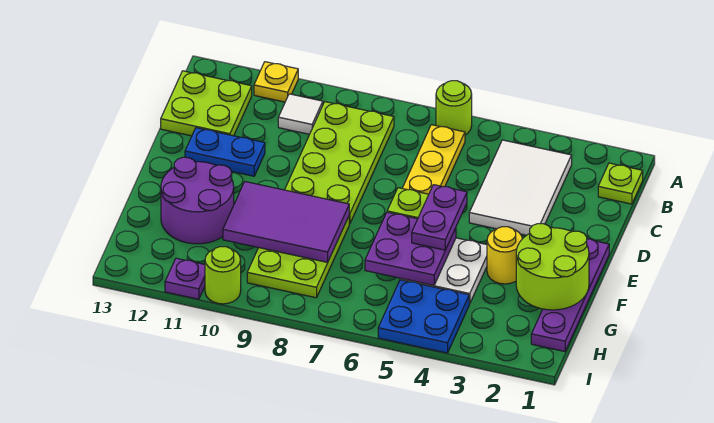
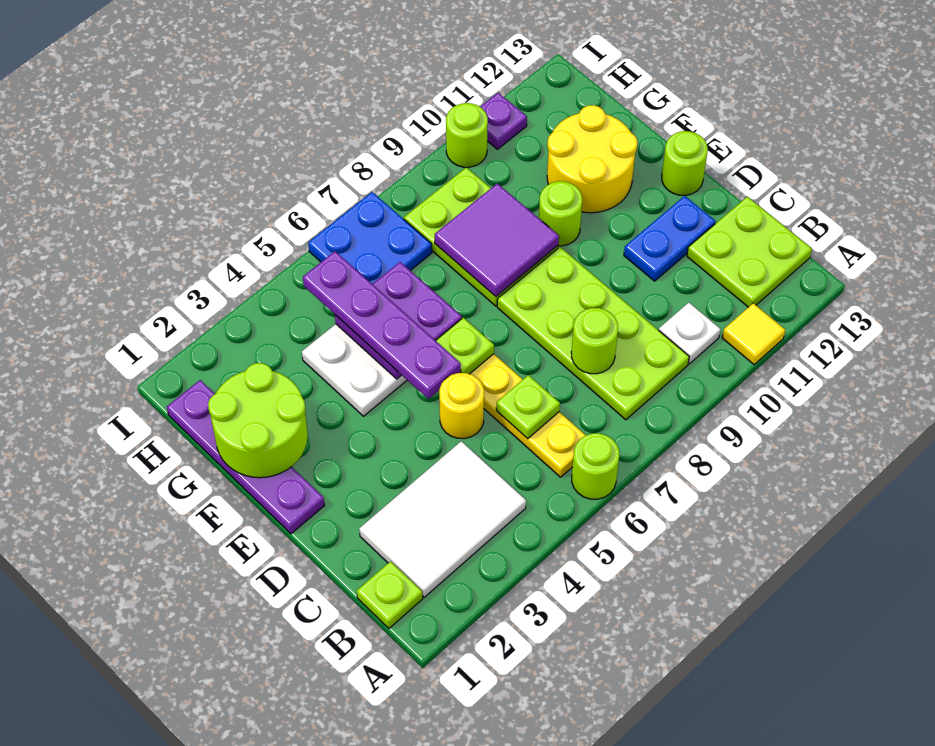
yellow plate A11 level 1 -> yellow tile A11 level 1
white tile B3:D4 level 1 -> white tile B2:C4 level 1
white tile B10 level 1 -> white plate B10 level 1
none -> lime plate C6 level 2
none -> lime round brick C8 level 2
purple plate E5:F5 level 3 -> purple plate E5:H5 level 3
none -> lime round brick E13 level 1
yellow round brick F3 level 1 -> yellow round brick D5 level 1
purple tile F8:G10 level 2 -> purple tile F8:G9 level 2
none -> lime round brick F10 level 1
purple round brick F11:G12 level 1 -> yellow round brick F11:G12 level 1
blue plate H4:I5 level 1 -> blue plate H6:I7 level 1

